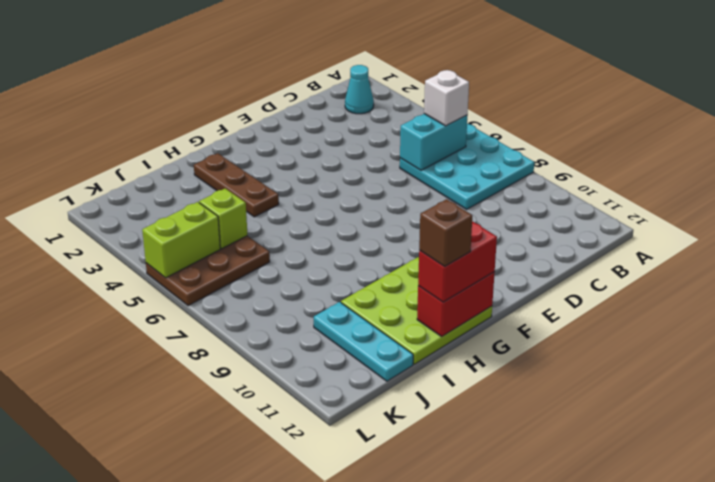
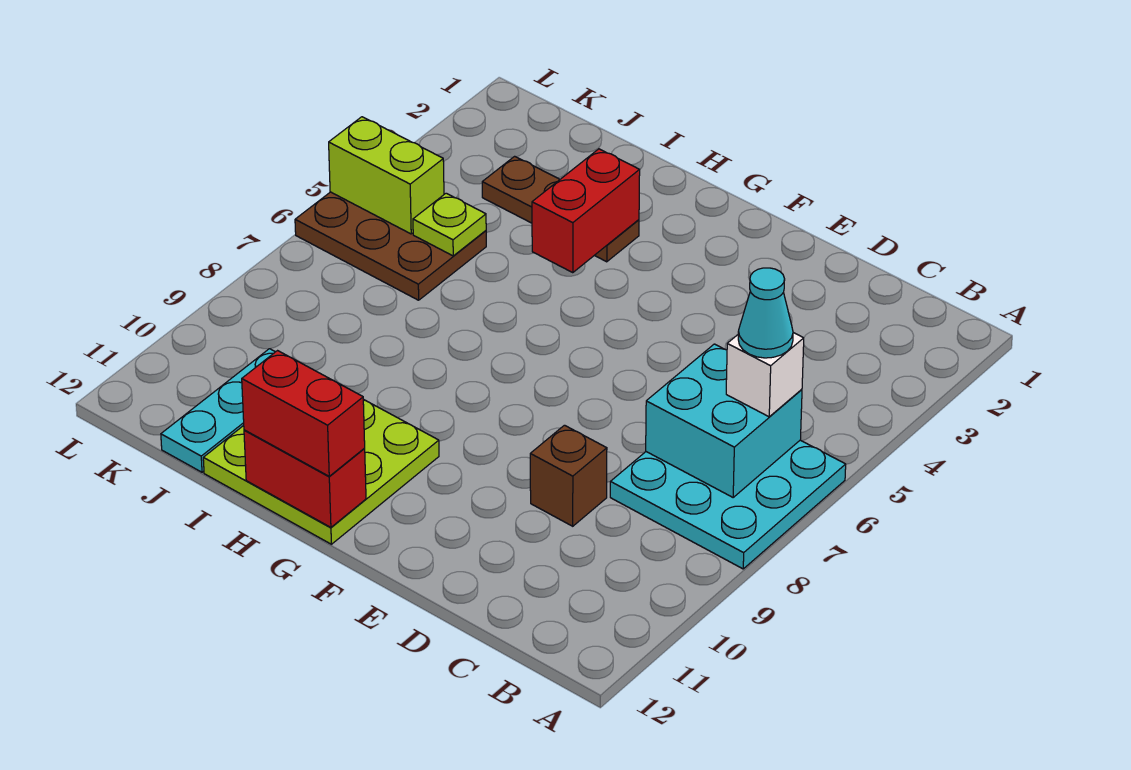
cyan cone B2 level 1 -> cyan cone B6 level 4
cyan brick B6:C6 level 2 -> cyan brick B6:C7 level 2
brown plate H2:H4 level 1 -> brown plate H3:J3 level 1
none -> red brick H3:H4 level 2
brown brick H12 level 4 -> brown brick D9 level 1
lime brick J5 level 2 -> lime plate J5 level 2

